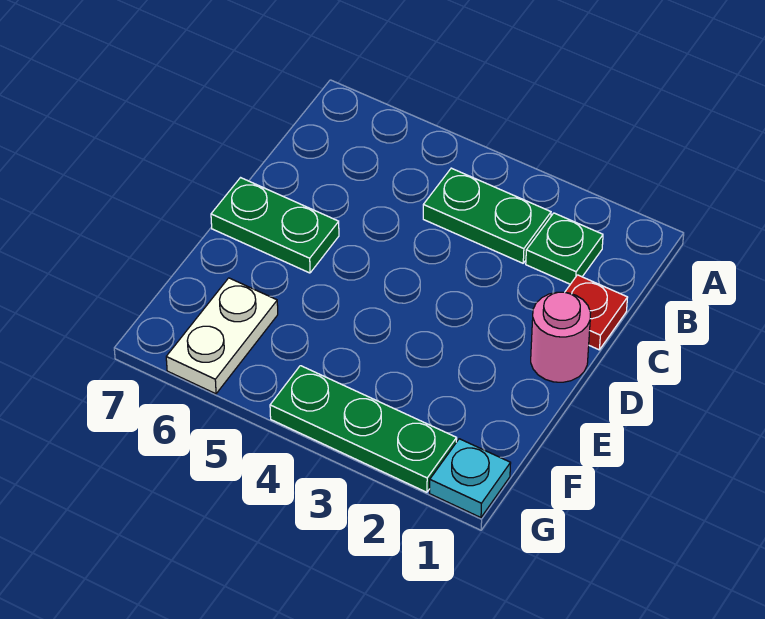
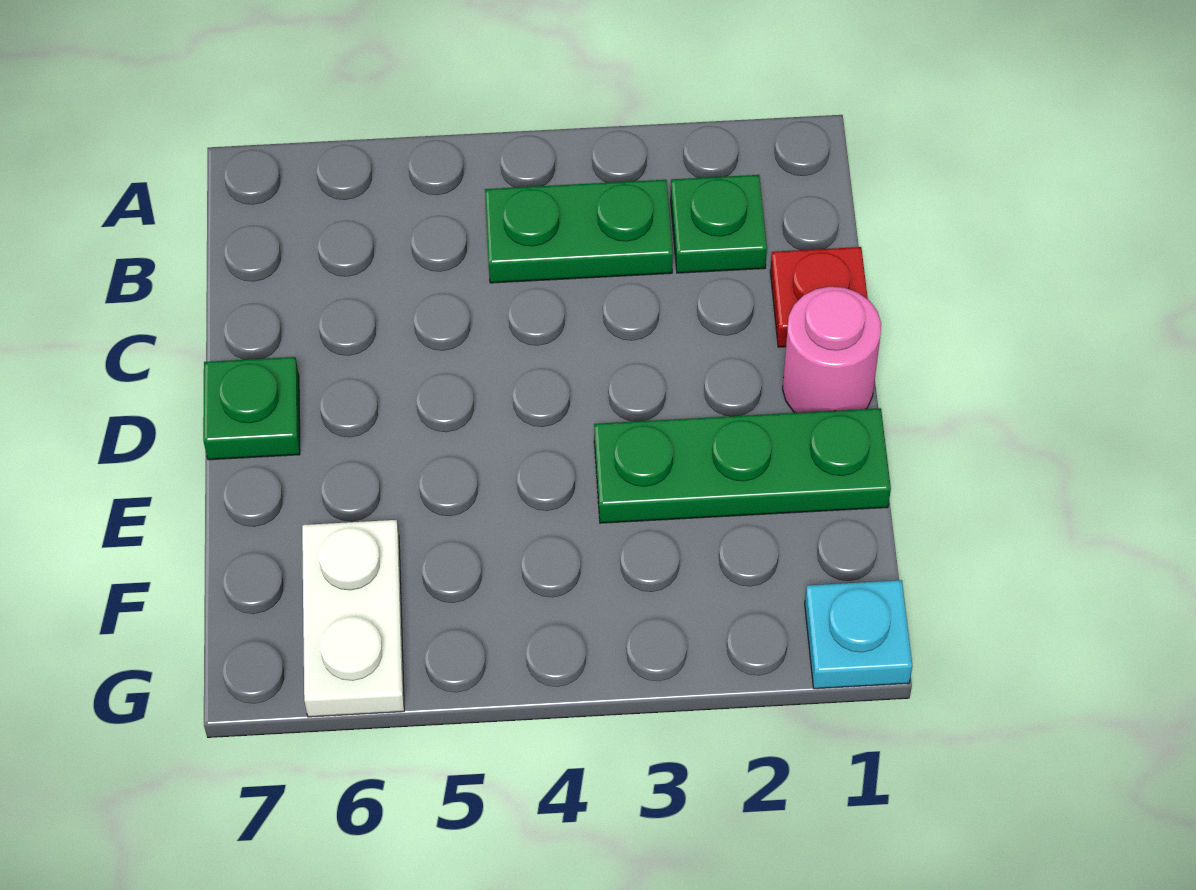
green plate D6:D7 level 1 -> green plate D7 level 1
green plate G2:G4 level 1 -> green plate E1:E3 level 1

